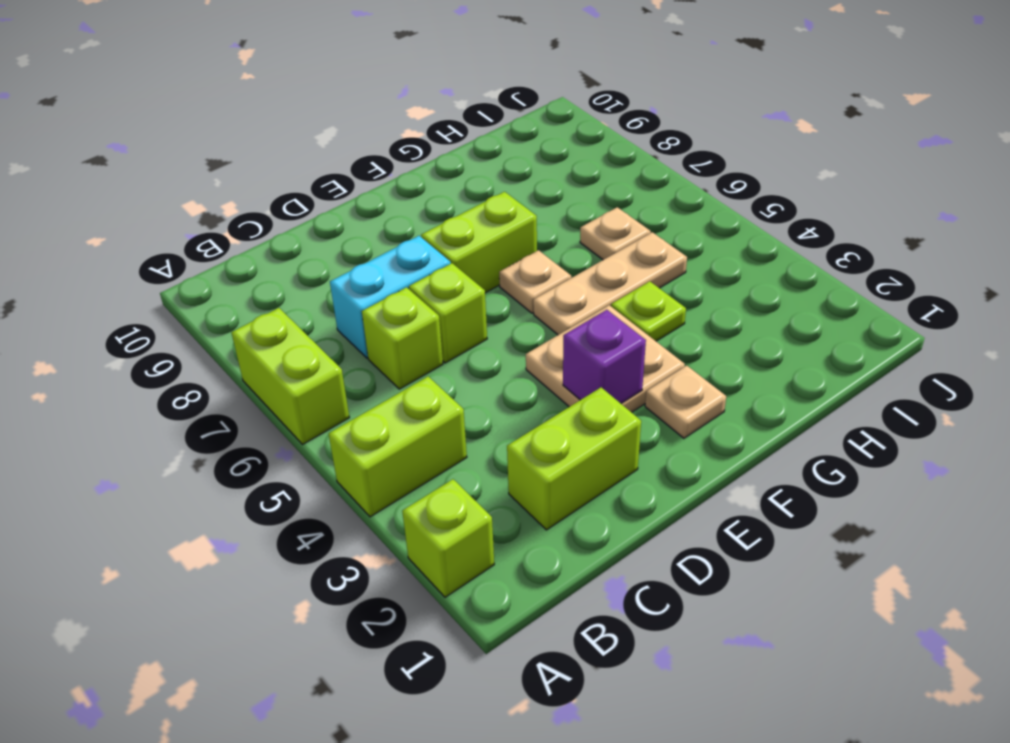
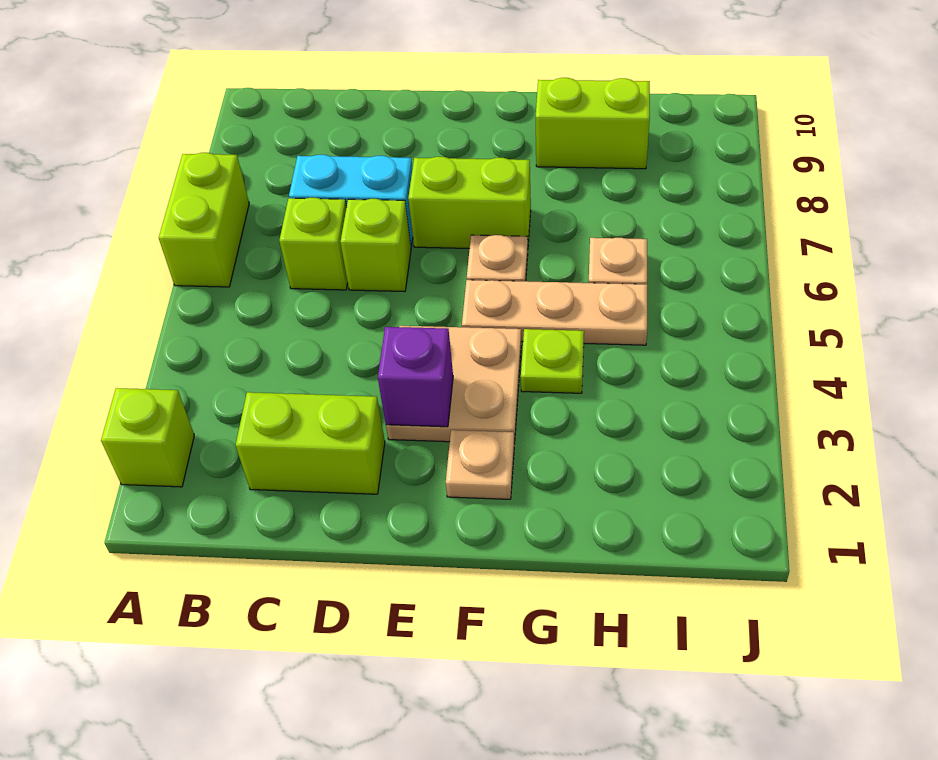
lime brick A4:B4 level 1 -> lime brick G9:H9 level 1

